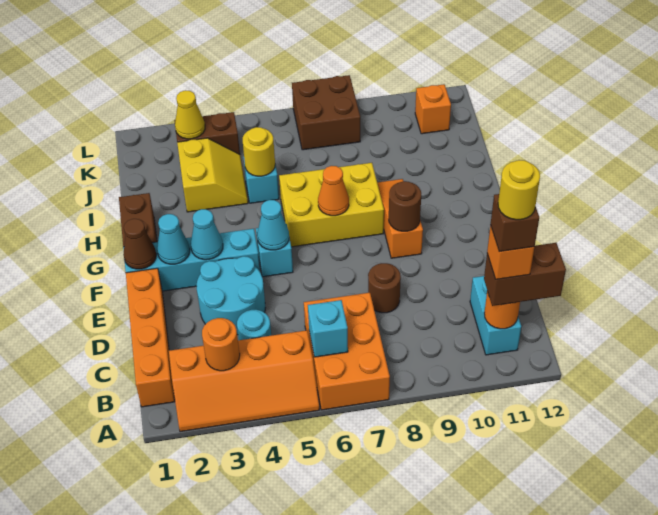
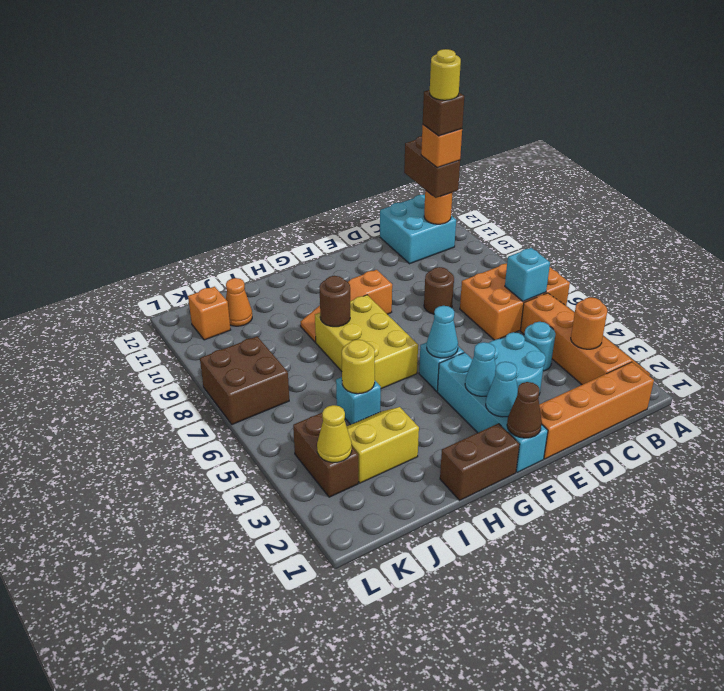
cyan brick B11:C11 level 1 -> cyan brick B11:C12 level 1
brown round brick F9 level 2 -> brown round brick H8 level 2
orange cone G7 level 2 -> orange cone J11 level 1

